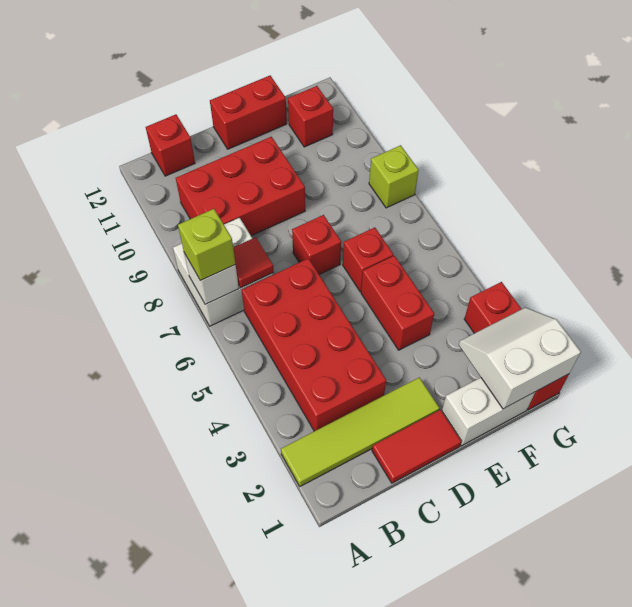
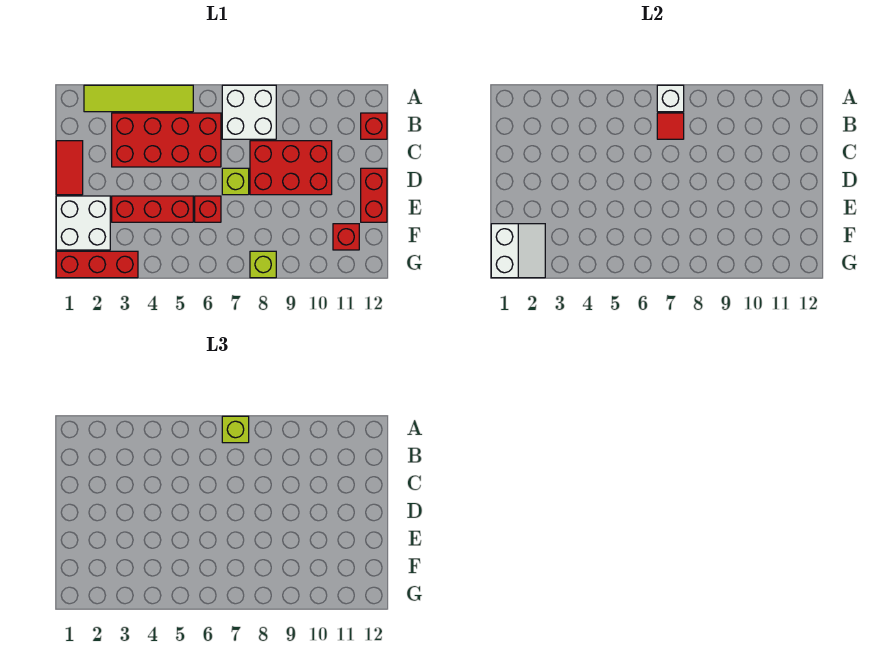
lime tile A2:D2 level 1 -> lime tile A2:A5 level 1
red brick B9:D10 level 1 -> red brick C8:D10 level 1
red brick D7 level 1 -> lime brick D7 level 1
white brick E1:F1 level 1 -> white brick E1:F2 level 1
red brick E4:E5 level 1 -> red brick E3:E5 level 1

